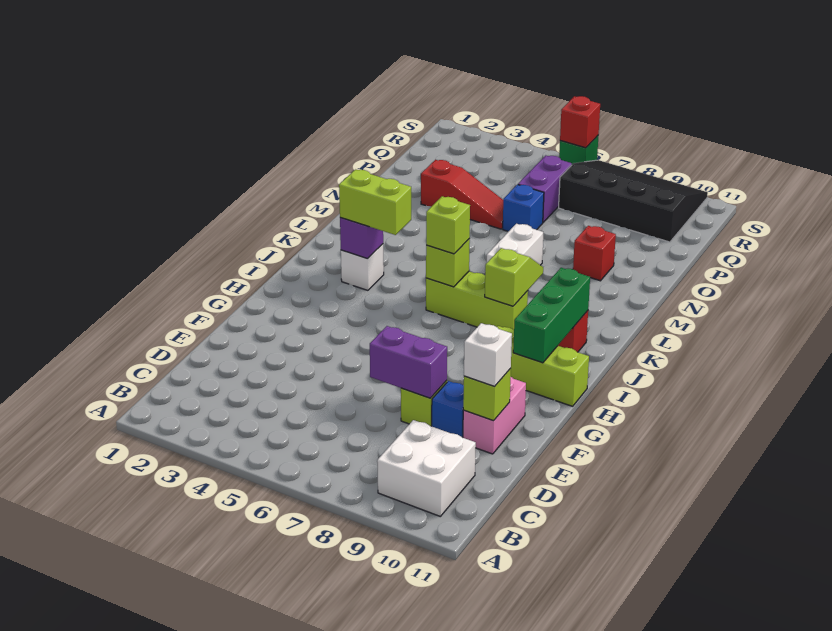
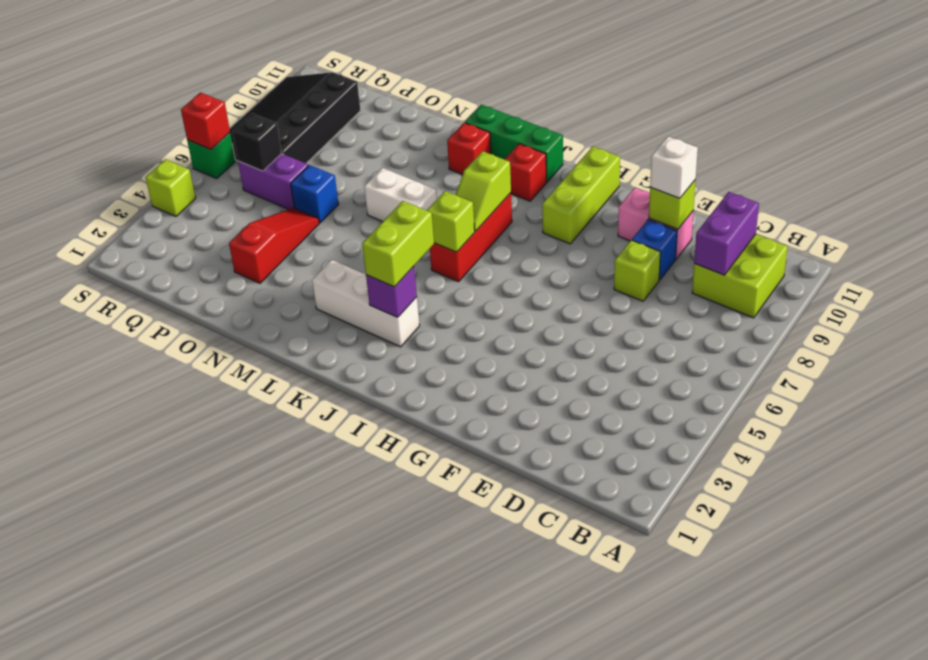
white brick B9:C10 level 1 -> lime brick B9:C10 level 1
purple brick E7:E8 level 2 -> purple brick C9:C10 level 2
green brick H10:J10 level 2 -> green brick J11:L11 level 1
white brick J3 level 1 -> white brick J3:L3 level 1
lime brick J6:J8 level 1 -> red brick J6:J8 level 1
lime brick J6 level 3 -> lime brick S4 level 1
lime slope J8:K8 level 2 top J -> lime slope J7:J8 level 2 top 8
red brick N9 level 1 -> red brick L10 level 1
none -> black brick Q6 level 2

